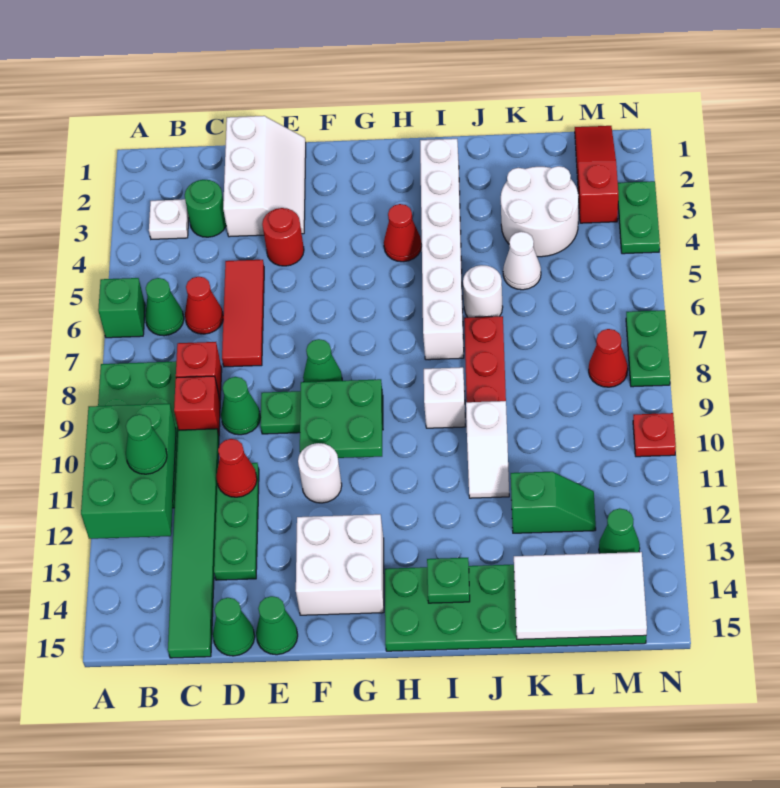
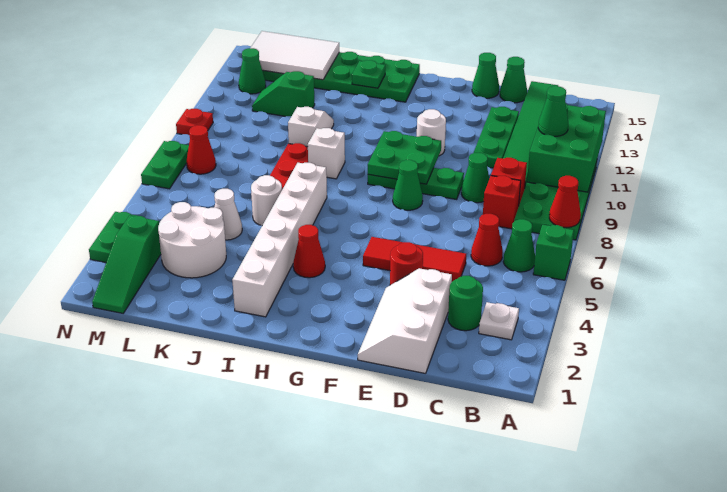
red tile D5:D7 level 1 -> red tile D5:F5 level 1
red cone D11 level 2 -> red cone A8 level 2
white brick F13:G14 level 1 -> none
red slope M1:M3 level 1 top 3 -> green slope M1:M3 level 1 top 3

